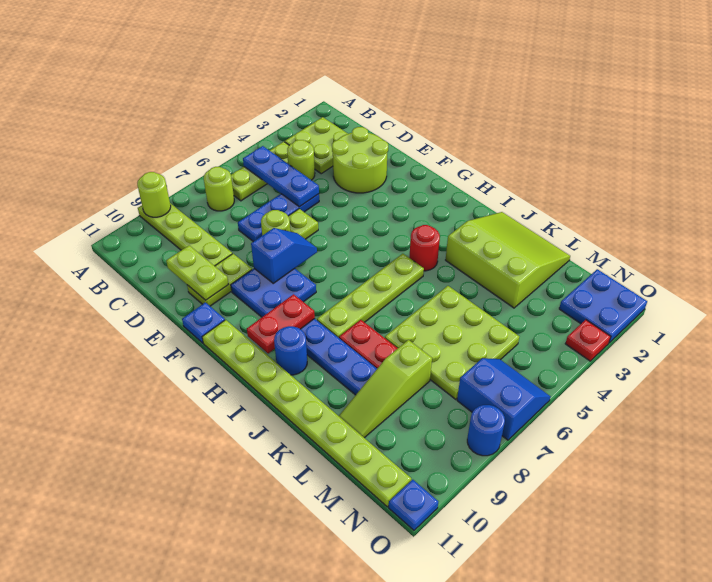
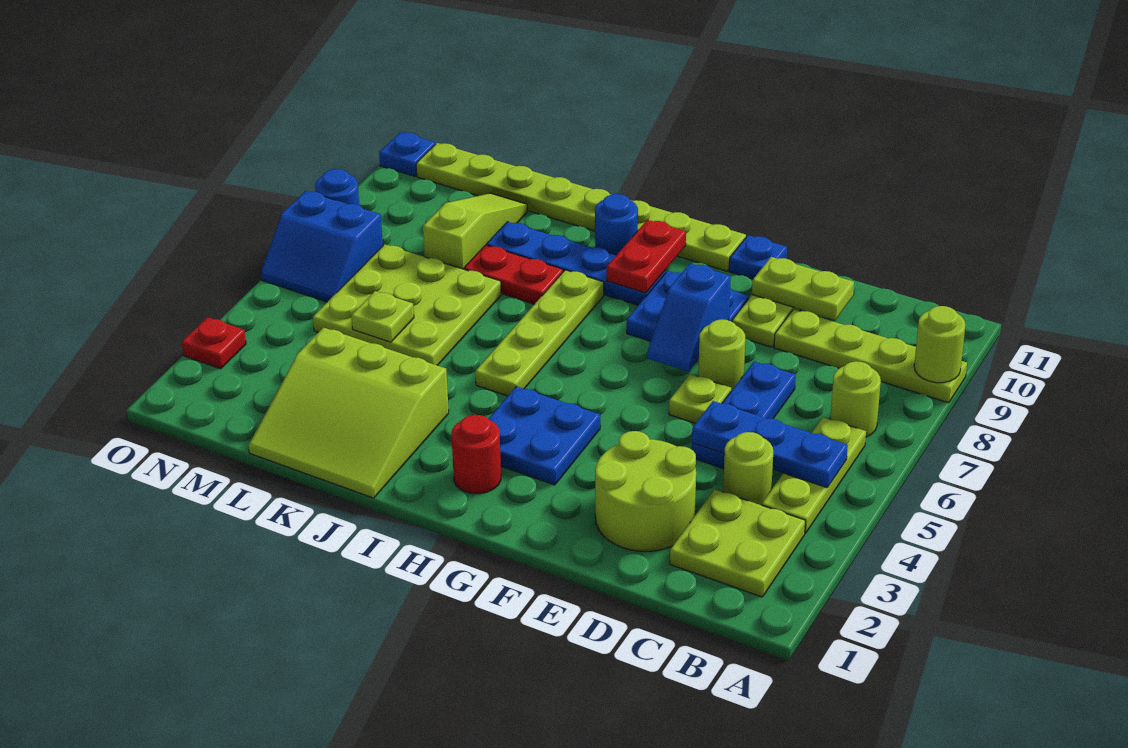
red round brick I4 level 1 -> red round brick H2 level 1
none -> lime plate L5 level 2
blue plate N1:O2 level 1 -> blue plate G3:H4 level 1

